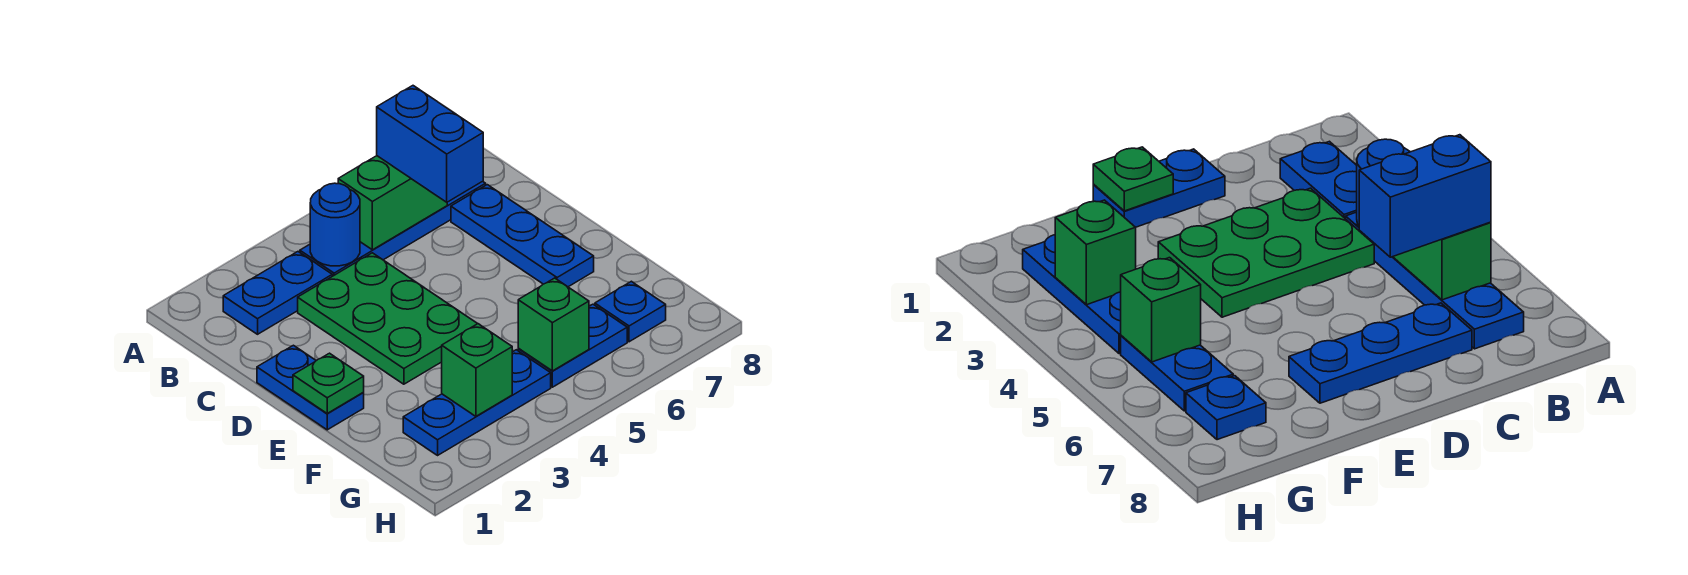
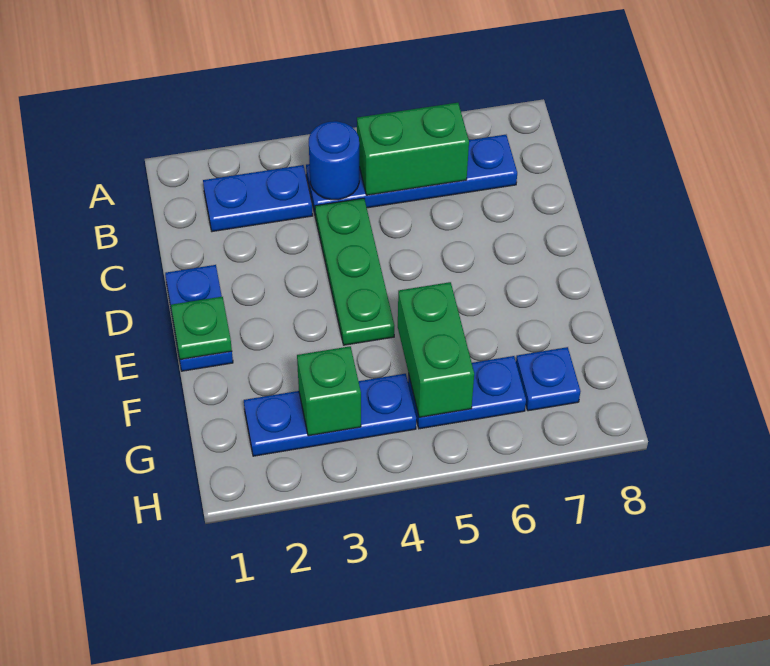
blue brick B6:C6 level 3 -> none
green plate C3:E4 level 1 -> green plate C4:E4 level 1
blue plate C7:E7 level 1 -> none
green brick G5 level 2 -> green brick F5:G5 level 2

